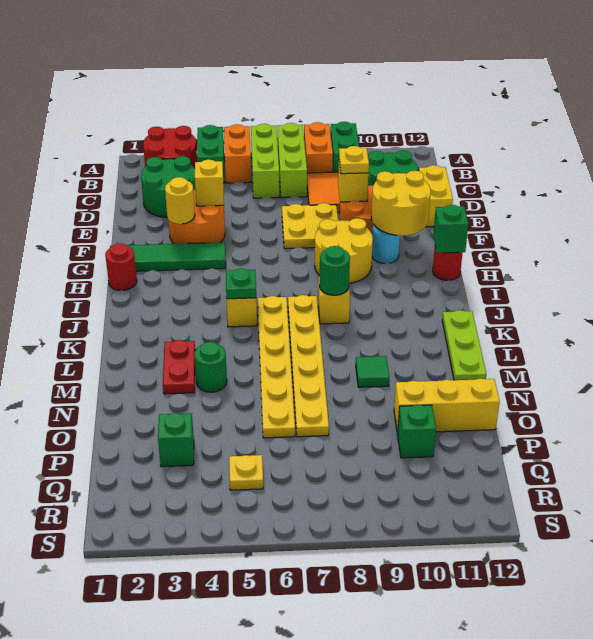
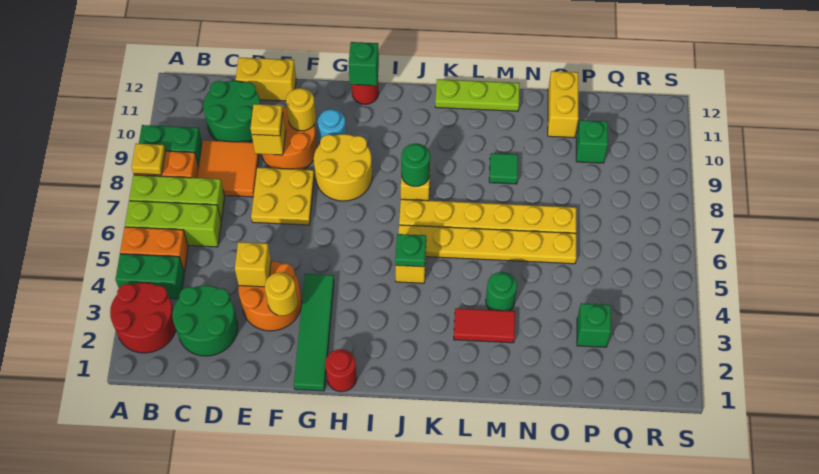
yellow round brick F10:G11 level 2 -> yellow round brick F10 level 2
red plate L3:M3 level 1 -> red tile L3:M3 level 1
yellow brick O10:O12 level 1 -> yellow brick O11:O12 level 1
yellow plate Q5 level 1 -> yellow plate A8 level 2

